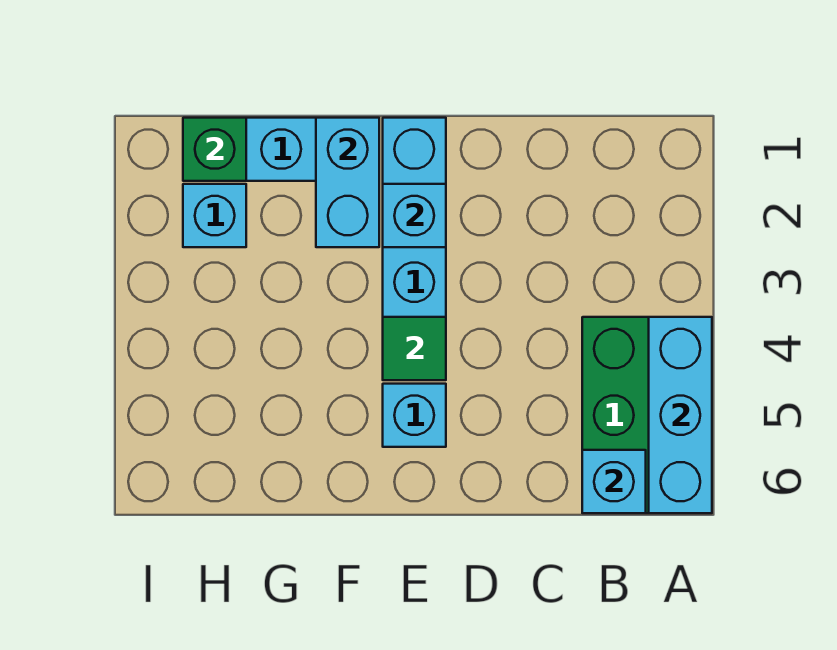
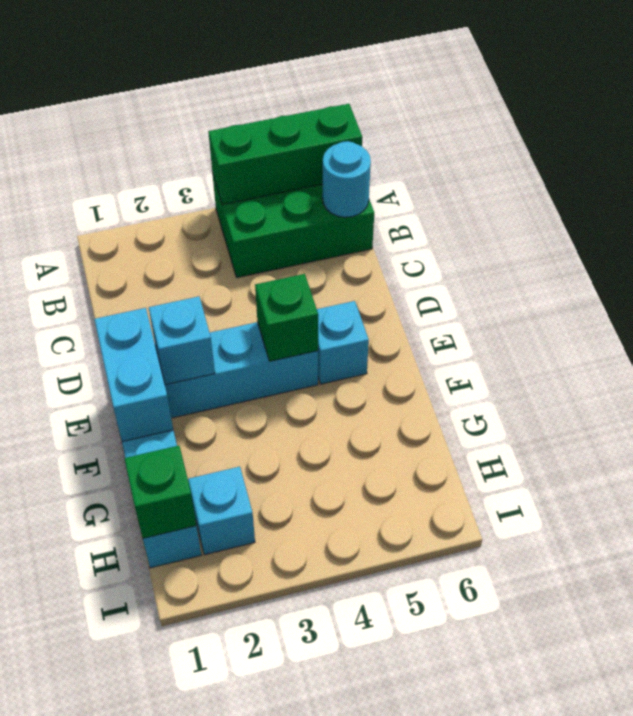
cyan brick A4:A6 level 2 -> green brick A4:A6 level 2
cyan brick B6 level 2 -> cyan round brick B6 level 2
green tile E4 level 2 -> green brick E4 level 2
cyan brick F1:F2 level 2 -> cyan brick E1:F1 level 2

